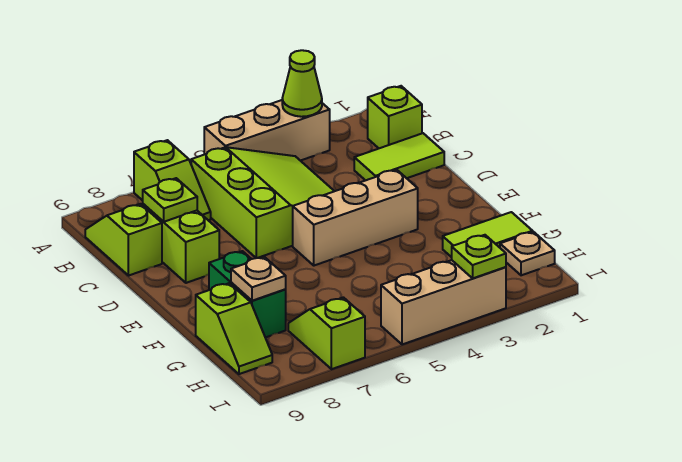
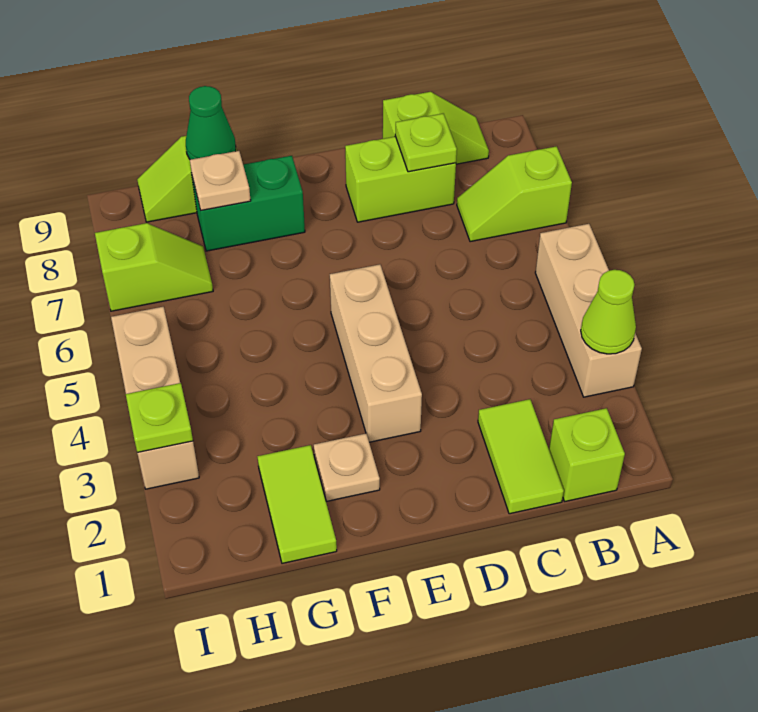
lime slope B4:D6 level 1 top 6 -> none
none -> green cone G9 level 2
tan plate H1 level 1 -> tan plate F2 level 1

